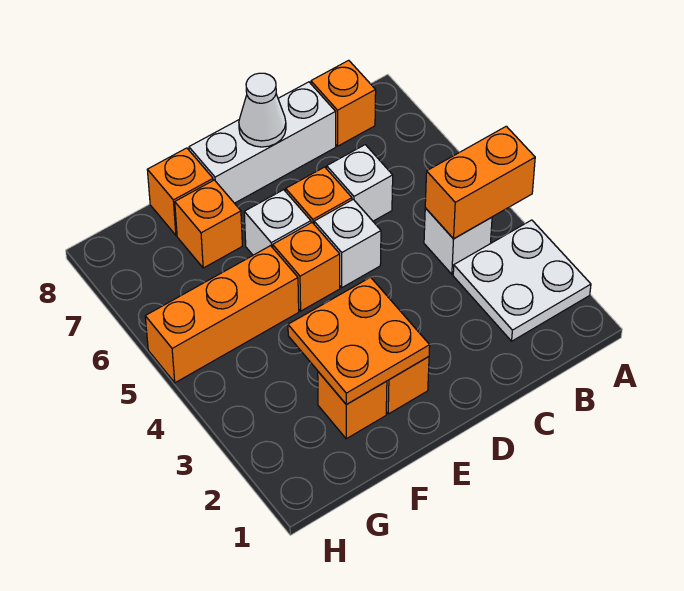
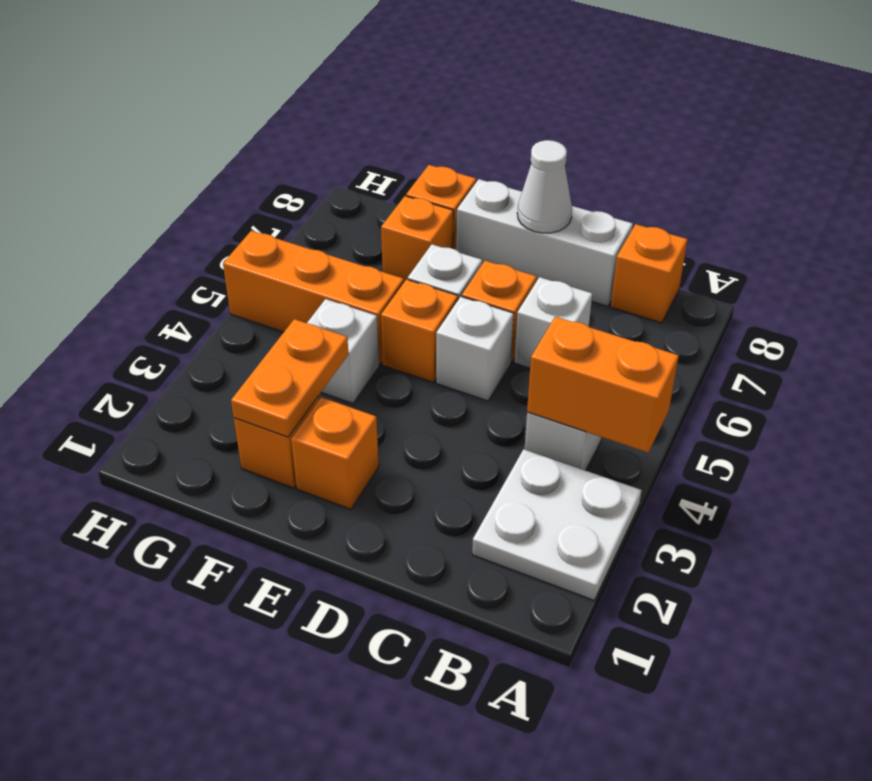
orange plate E2:F3 level 2 -> orange plate F2:F3 level 2
none -> white brick F4 level 1

